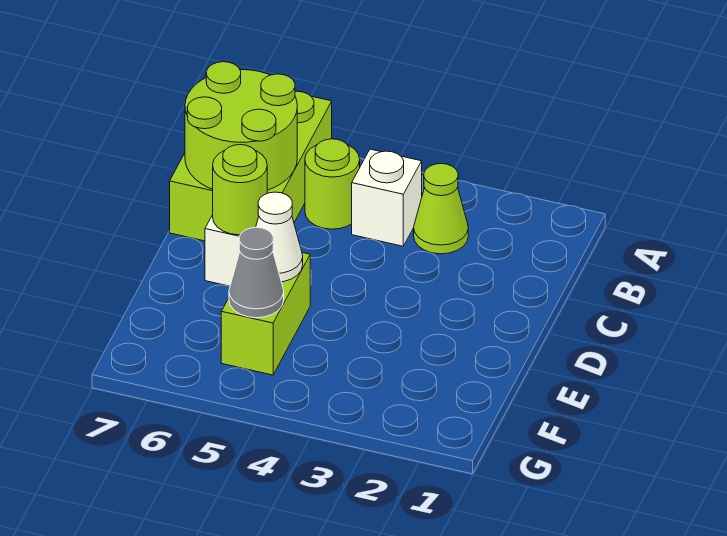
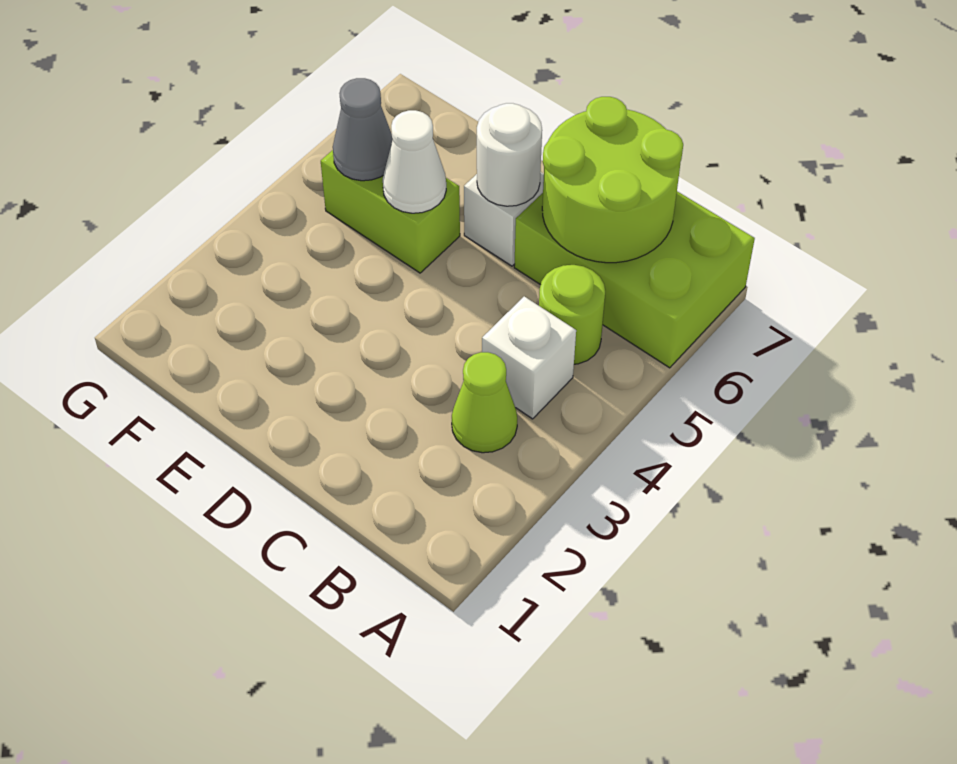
lime round brick D6 level 2 -> white round brick D6 level 2

